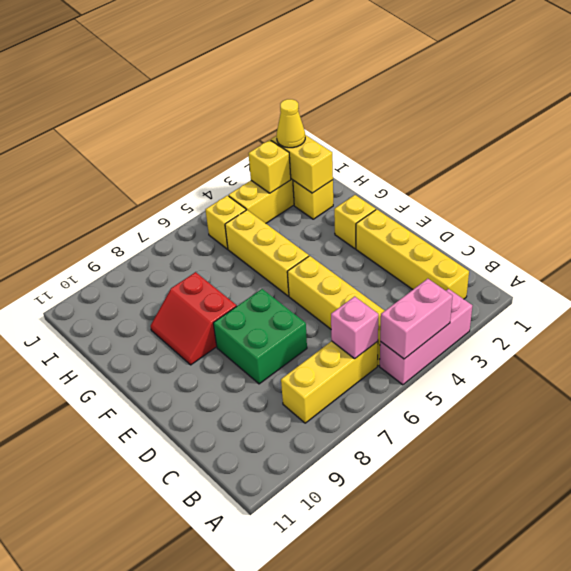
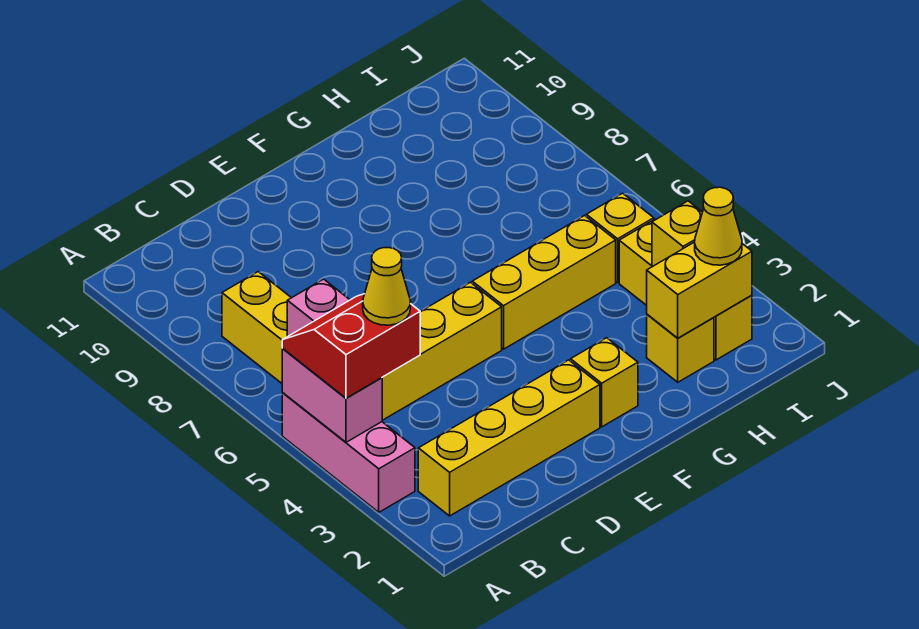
none -> yellow cone B4 level 4
green brick D7:E8 level 1 -> none
red slope F8:G9 level 1 top 8 -> red slope A4:B5 level 3 top 4

